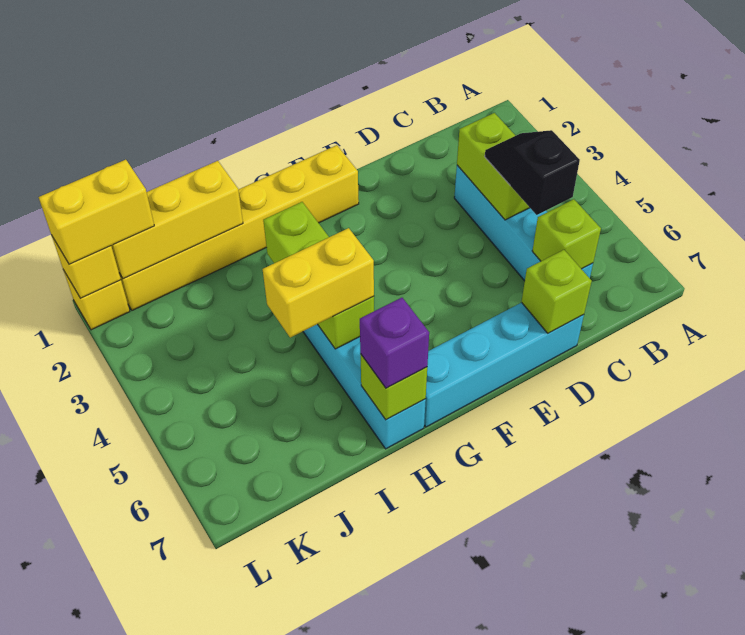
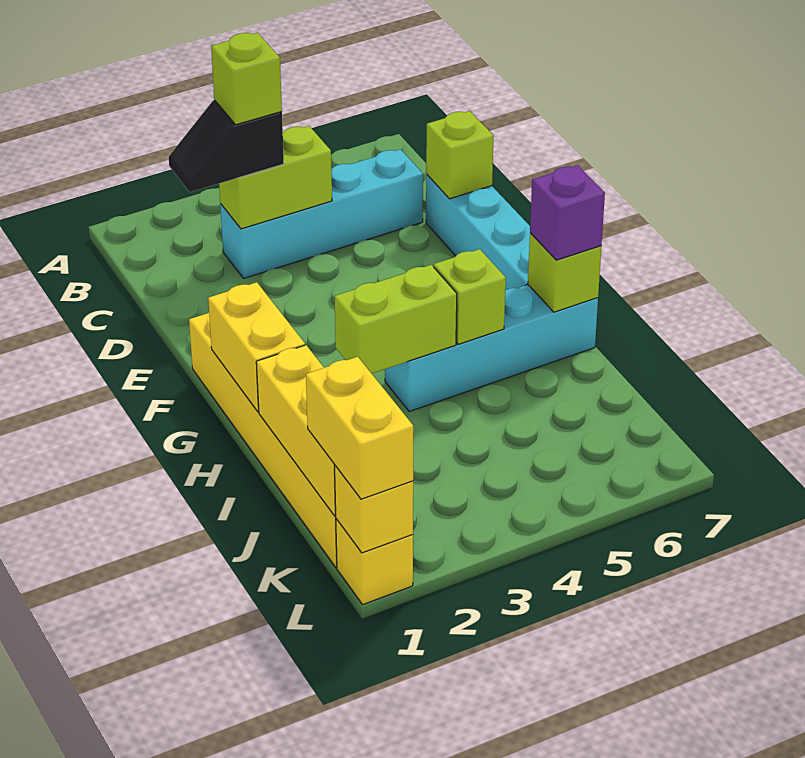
black slope C4:C5 level 3 top 5 -> black slope C2:C3 level 3 top 3
lime brick C6 level 2 -> lime brick C3 level 4
yellow brick H5:I5 level 3 -> yellow brick G1:H1 level 2

